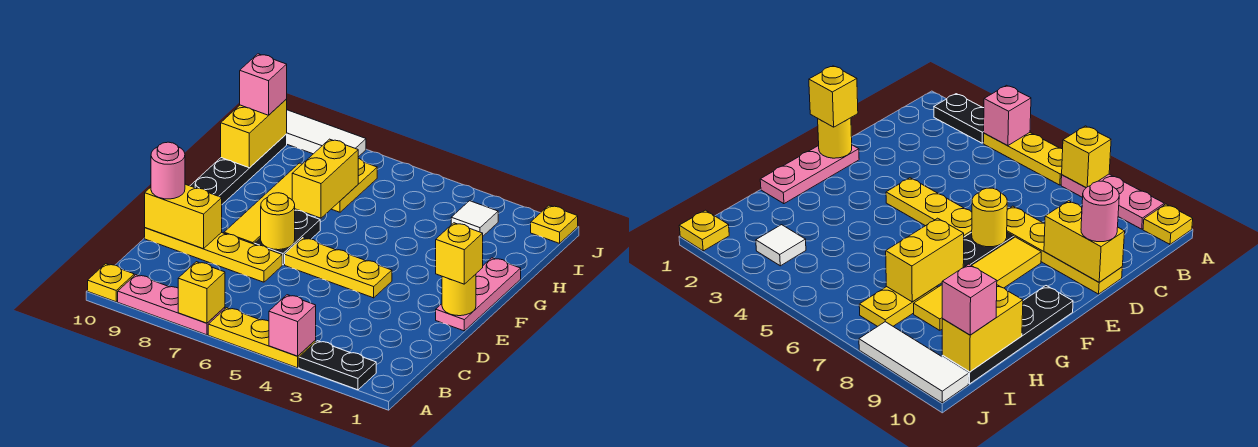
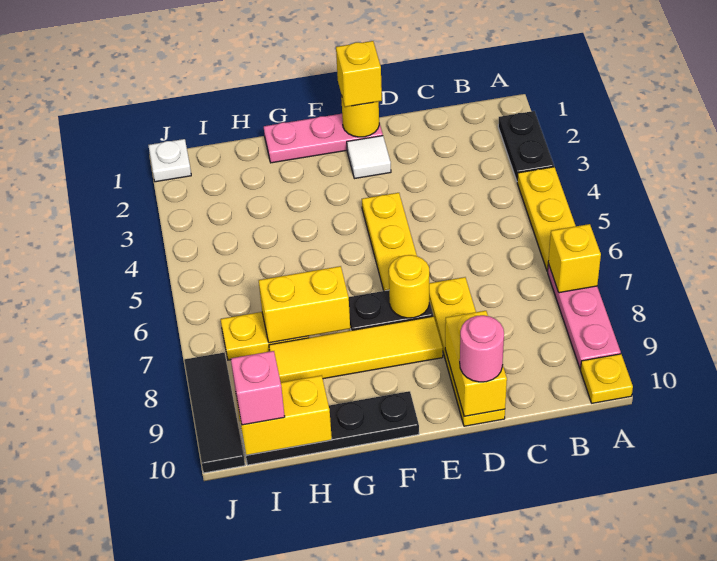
pink brick A4 level 2 -> none
white tile I3 level 1 -> white tile E2 level 1
yellow plate J1 level 1 -> white plate J1 level 1
white tile J8:J10 level 1 -> black tile J8:J10 level 1

